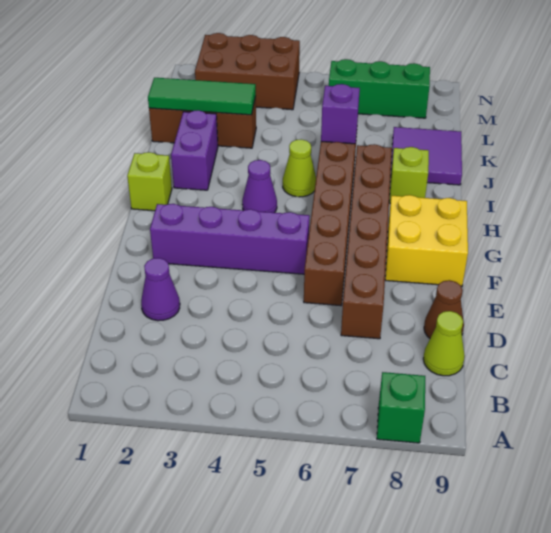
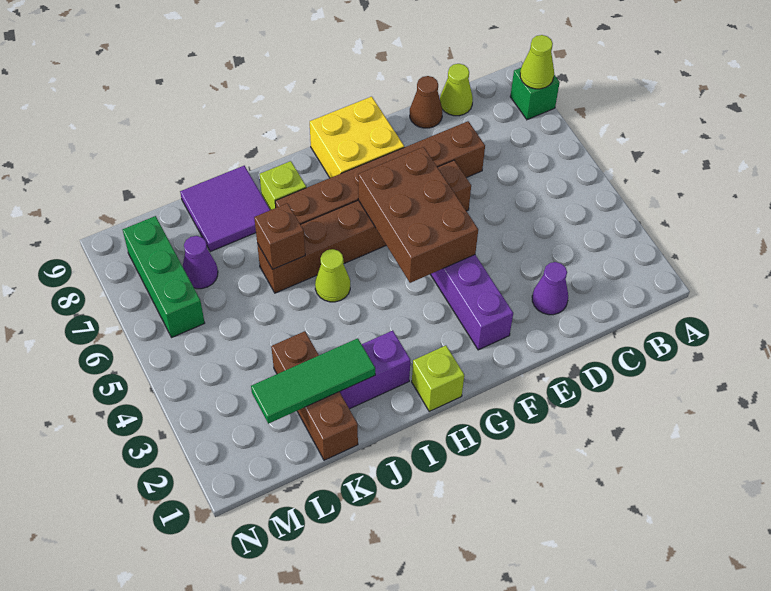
none -> lime cone A8 level 2
purple cone H4 level 1 -> purple cone L7 level 1
purple brick J6 level 2 -> brown brick J6 level 2
green tile K1:K3 level 2 -> green tile J2:L2 level 2
brown brick M2:N4 level 1 -> brown brick F4:G6 level 2

